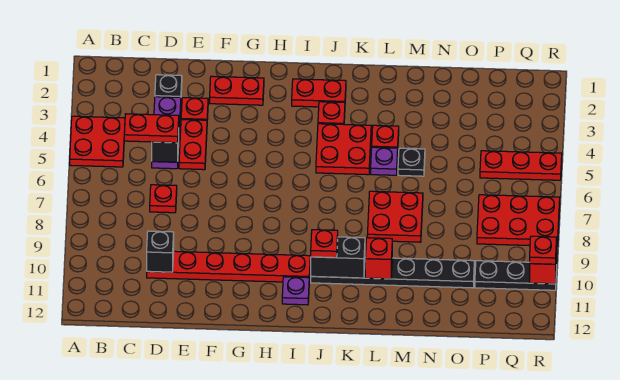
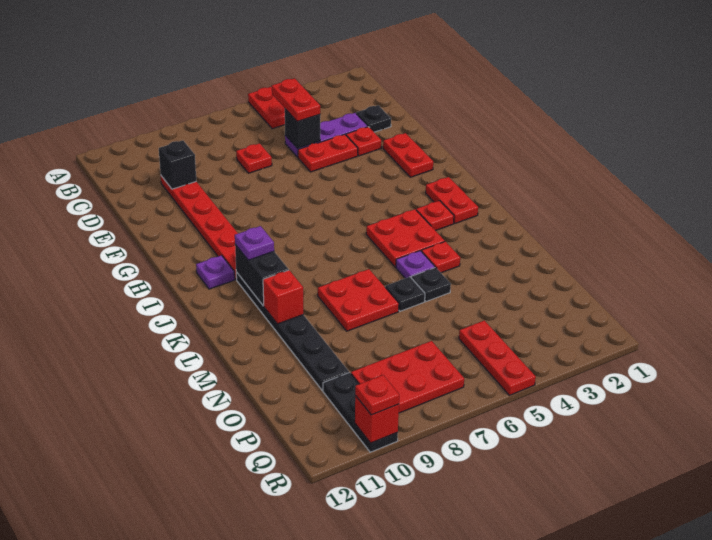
red plate J10 level 3 -> purple plate J10 level 3
none -> black plate M6 level 1
red plate P7:R8 level 1 -> red plate P7:Q9 level 1

